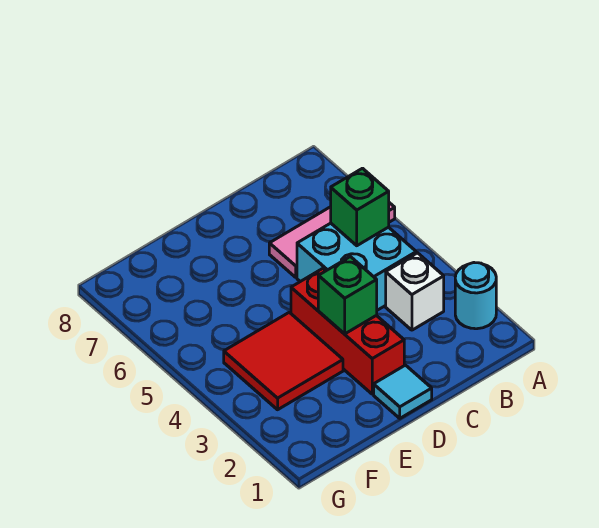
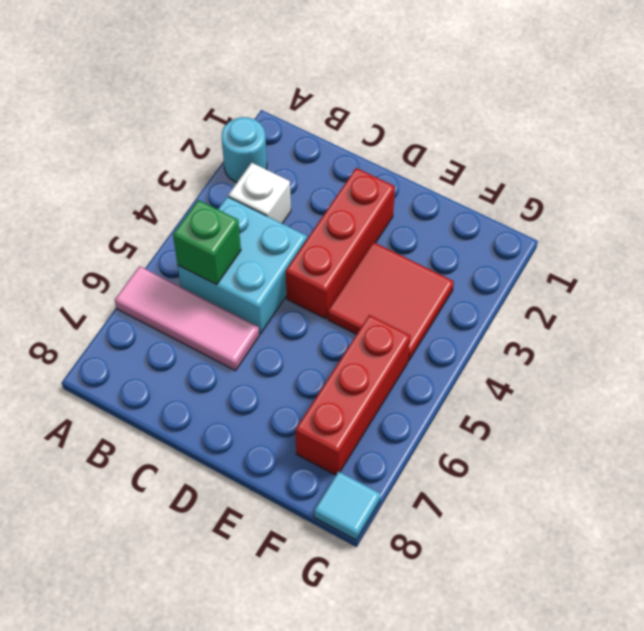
cyan tile D1 level 1 -> cyan tile G8 level 1
green brick D3 level 2 -> none
none -> red brick F5:F7 level 1

